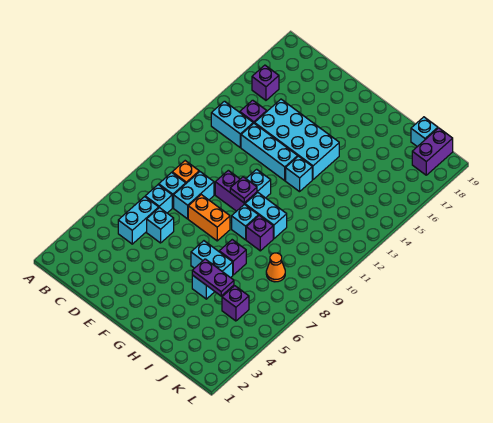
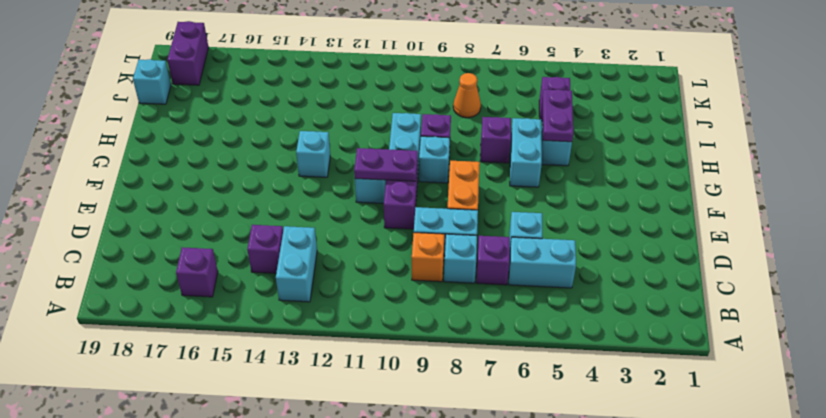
cyan brick C7 level 1 -> purple brick C7 level 1
cyan brick D13:F13 level 1 -> none
cyan brick D14:G15 level 1 -> none
purple plate F10 level 2 -> purple plate F10:F11 level 2
purple brick K18:K19 level 1 -> purple brick K18:L18 level 1

